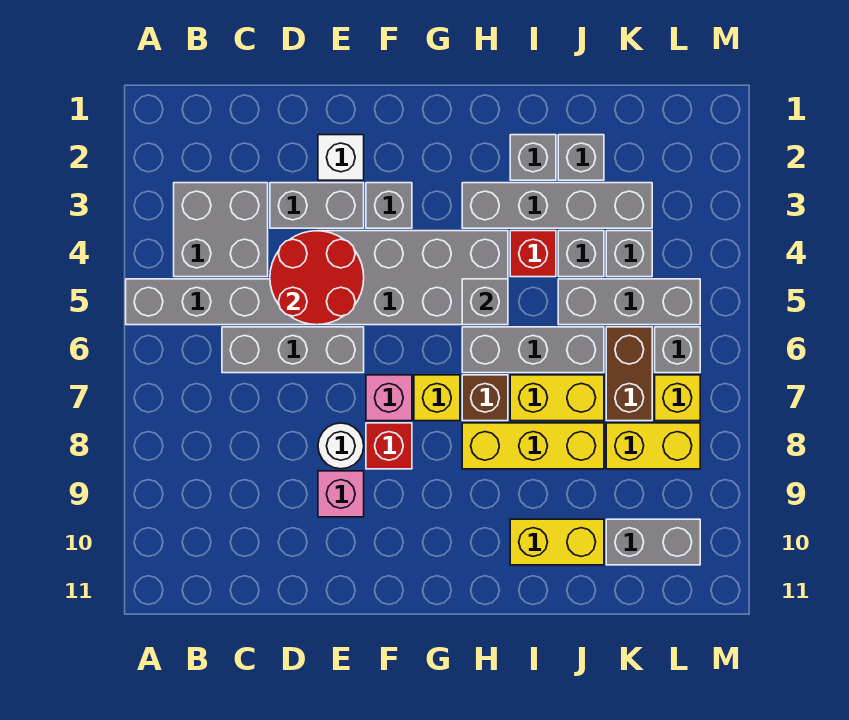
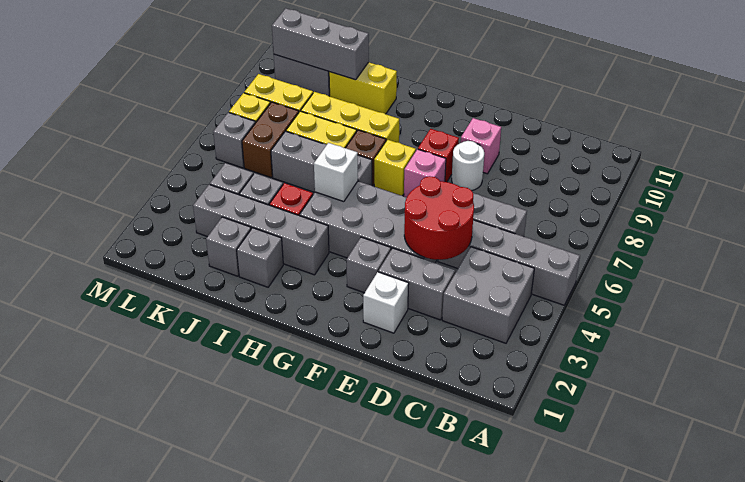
grey brick H5 level 2 -> white brick H5 level 2
grey brick J5:L5 level 1 -> grey brick J10:L10 level 2

